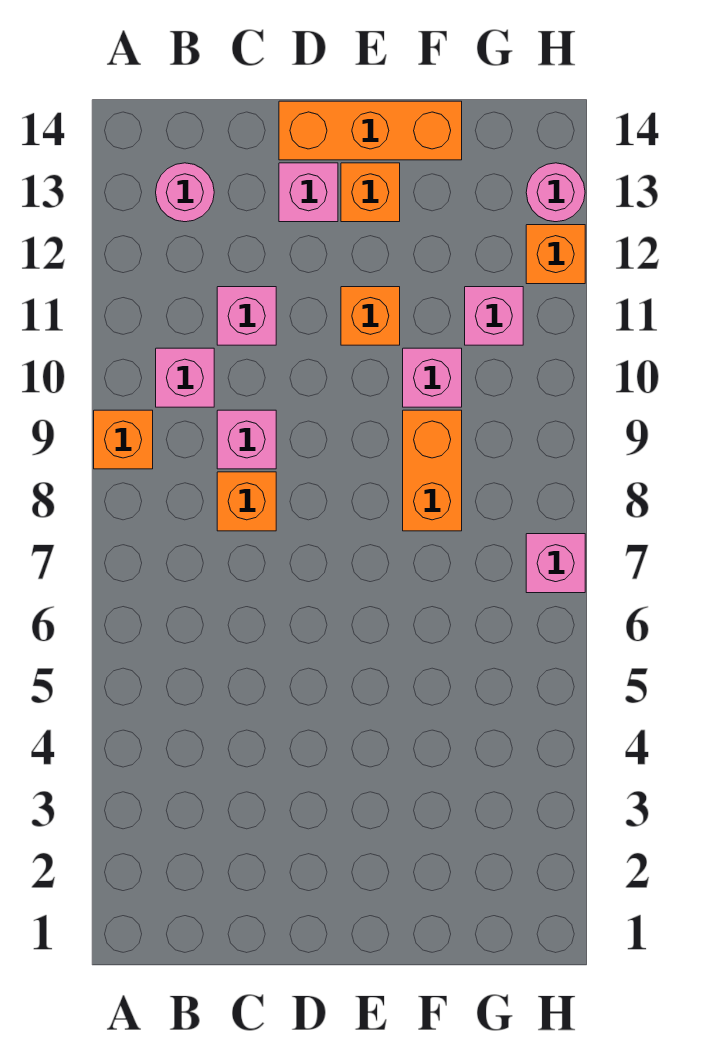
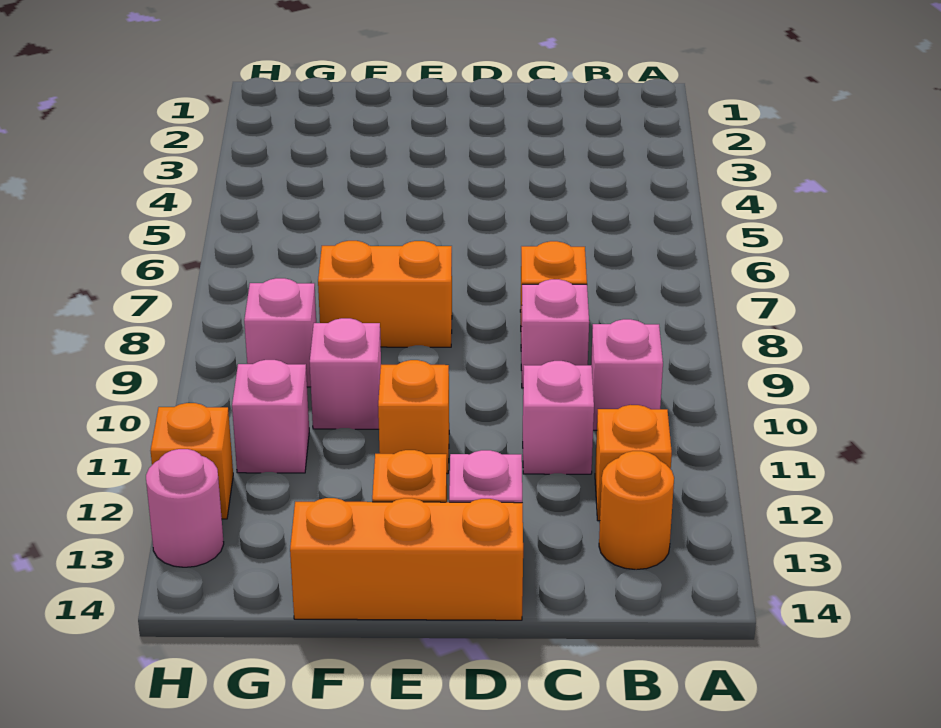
orange brick A9 level 1 -> orange brick B12 level 1
pink round brick B13 level 1 -> orange round brick B13 level 1
orange brick F8:F9 level 1 -> orange brick E8:F8 level 1
pink brick H7 level 1 -> pink brick G9 level 1

